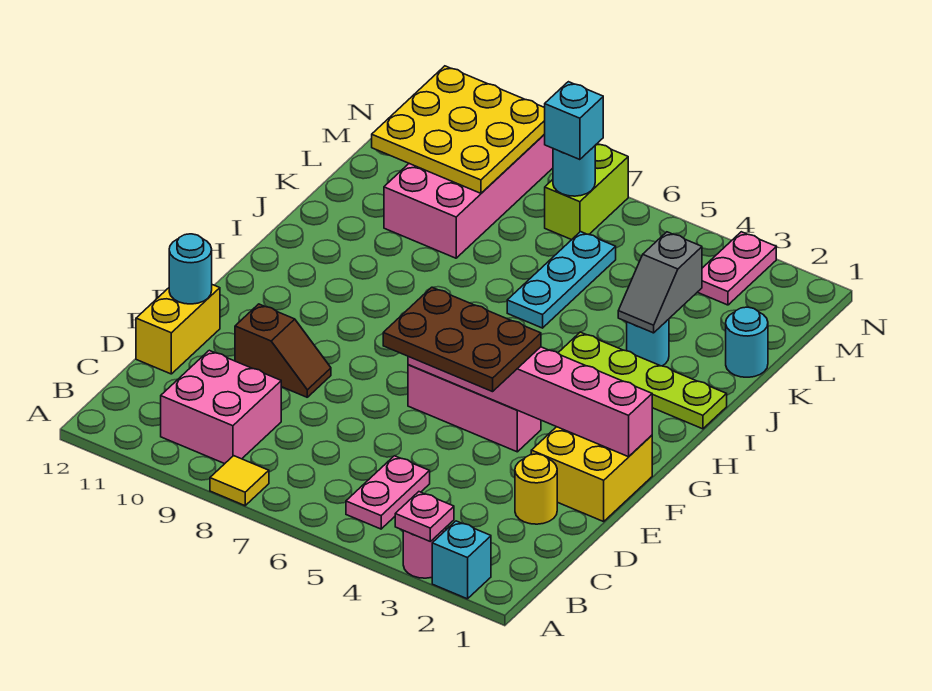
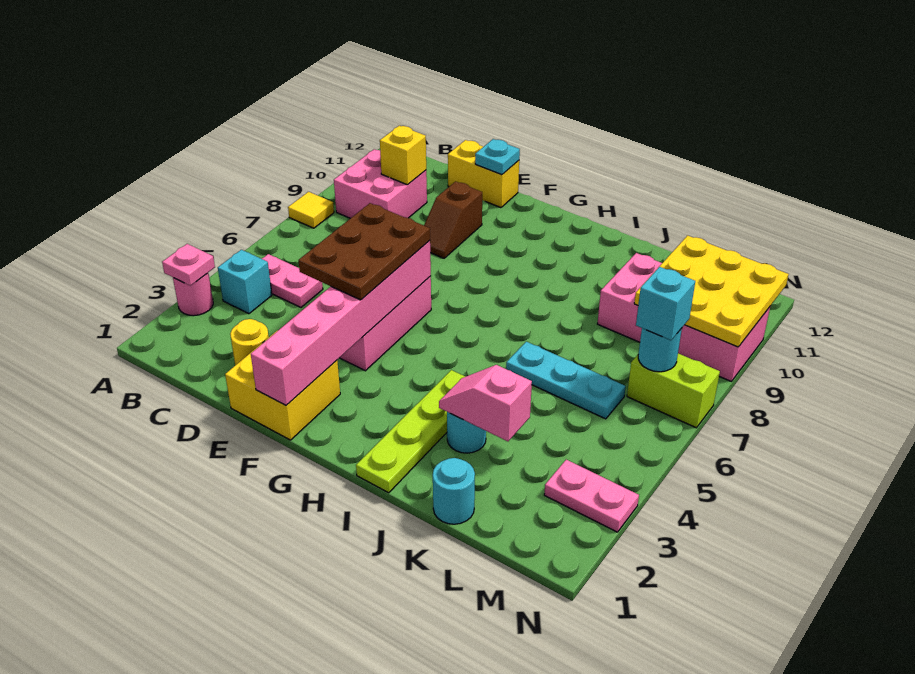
cyan brick A2 level 1 -> cyan brick B4 level 1
none -> yellow brick C10 level 2
cyan round brick E12 level 2 -> cyan plate E12 level 2
grey slope J3:K3 level 2 top K -> pink slope J3:K3 level 2 top K

